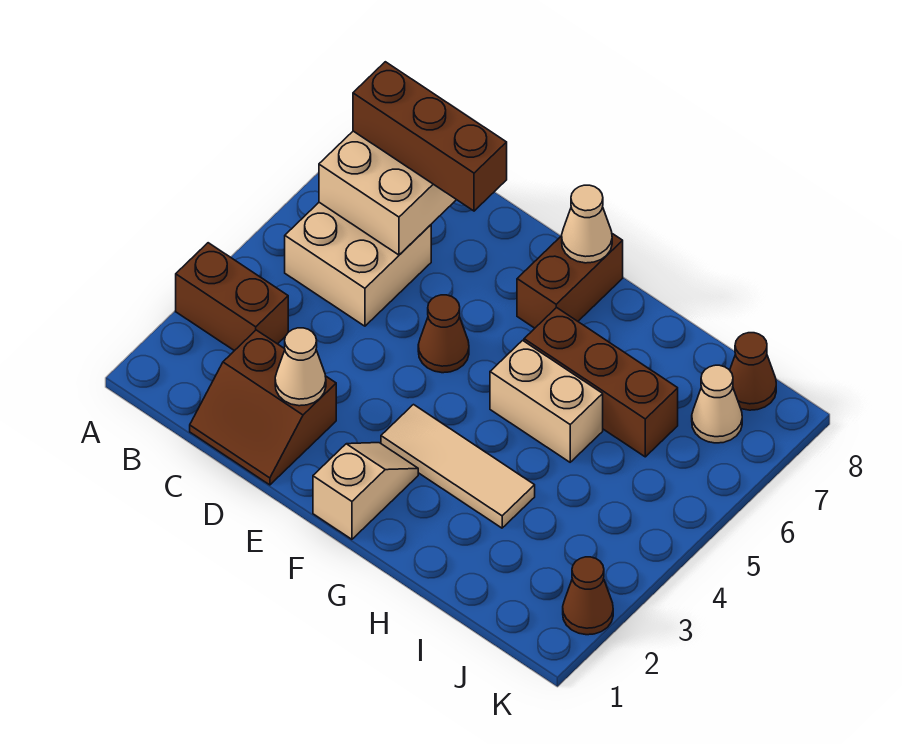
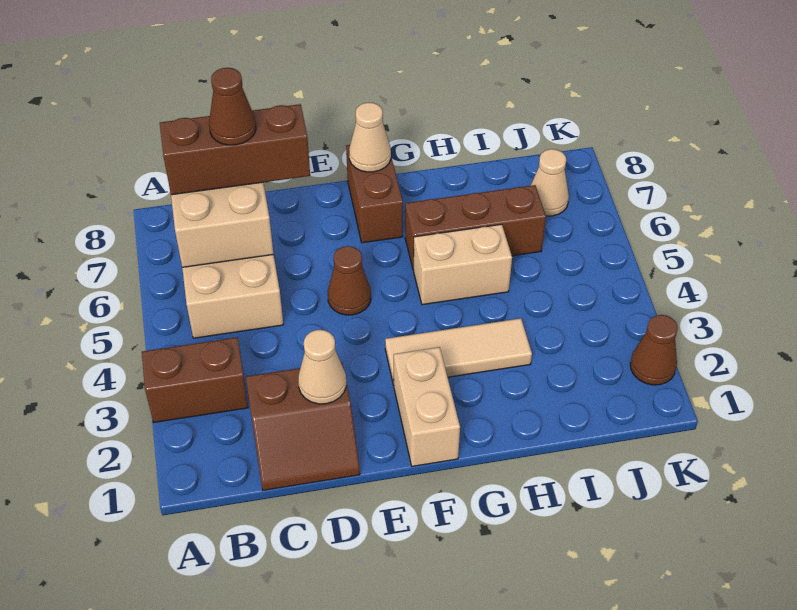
tan slope F1:F2 level 1 top 1 -> tan brick F1:F2 level 1
brown cone J8 level 1 -> brown cone C7 level 4

